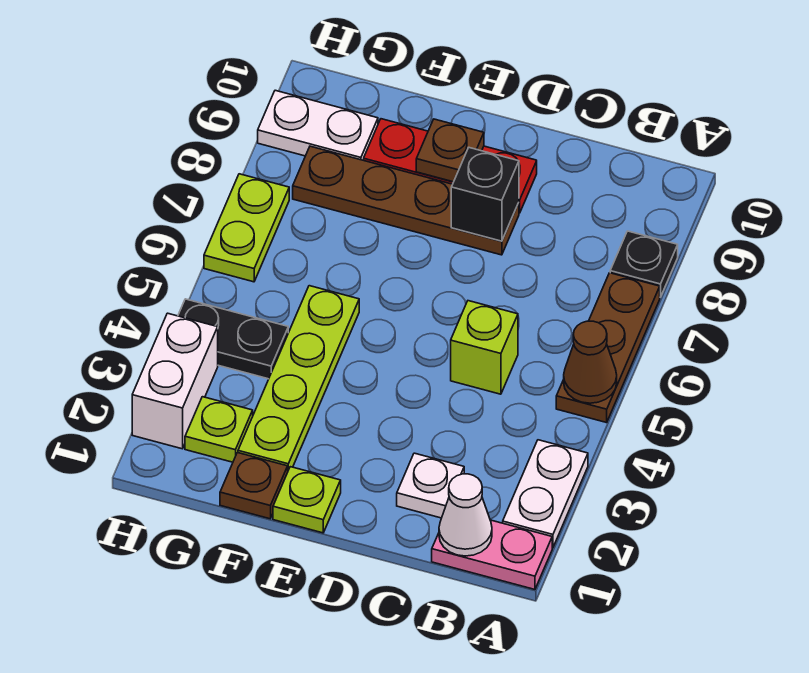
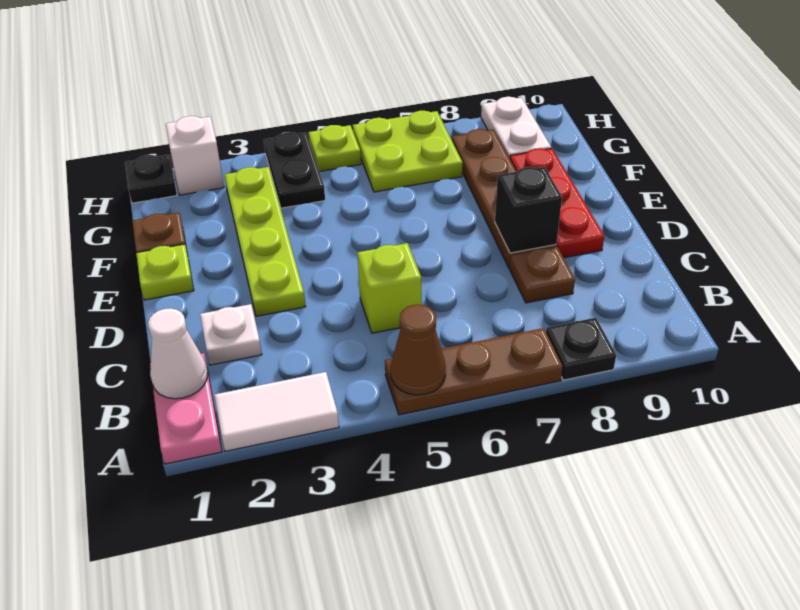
white plate A2:A3 level 1 -> white tile A2:A3 level 1
brown plate E9 level 2 -> brown plate C8 level 1
lime plate F2:F5 level 1 -> lime plate D3:G3 level 1
lime plate G2 level 1 -> lime plate H5 level 1
none -> black plate H1 level 1
white brick H2:H3 level 1 -> white brick H2 level 1
lime plate H6:H7 level 1 -> lime plate G6:H7 level 1

